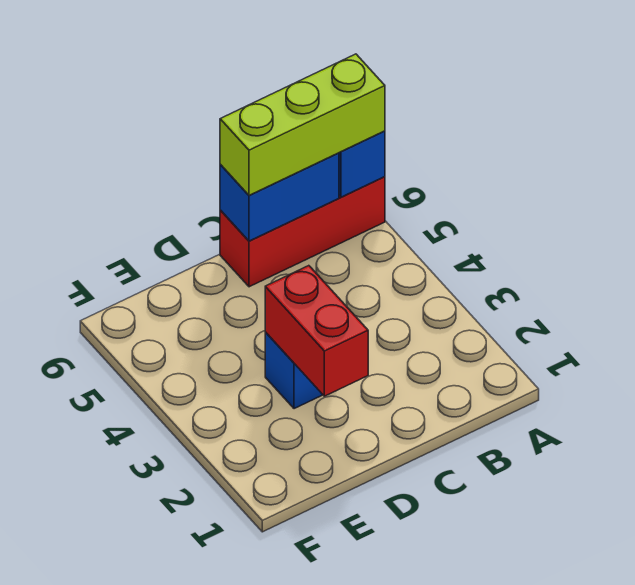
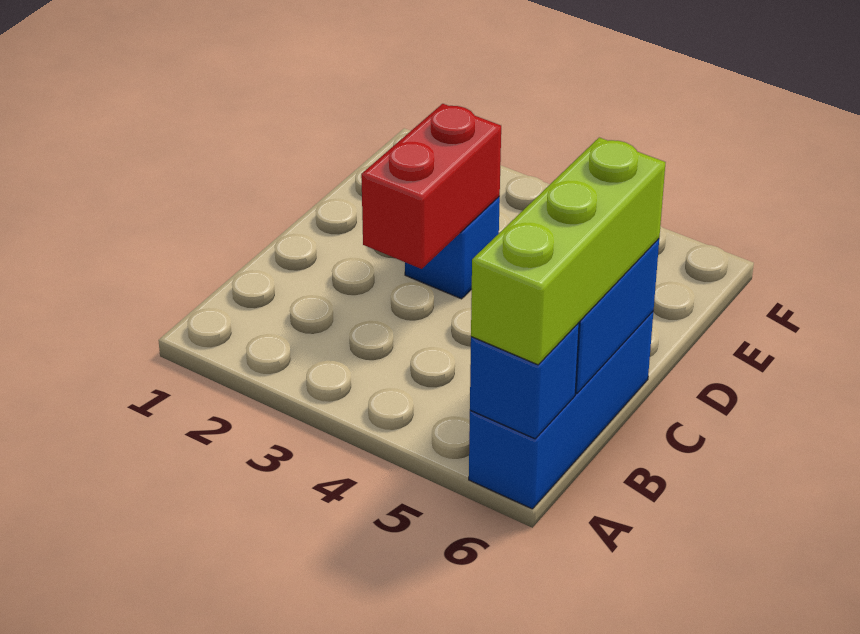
red brick A6:C6 level 1 -> blue brick A6:C6 level 1
red brick D2:D3 level 2 -> red brick C3:D3 level 2

